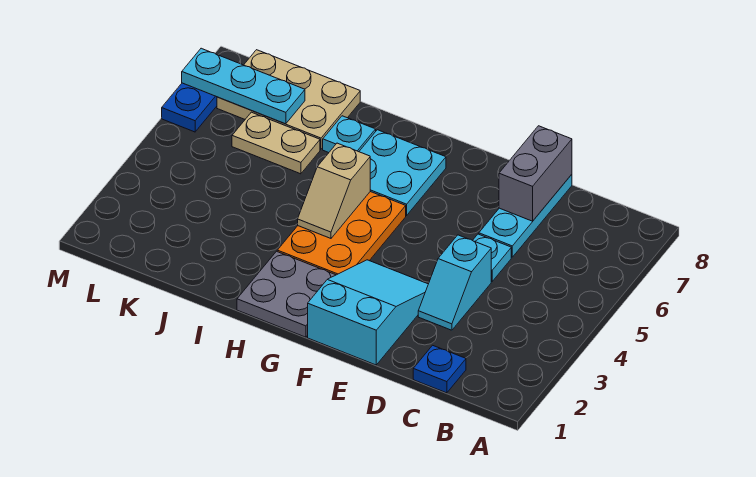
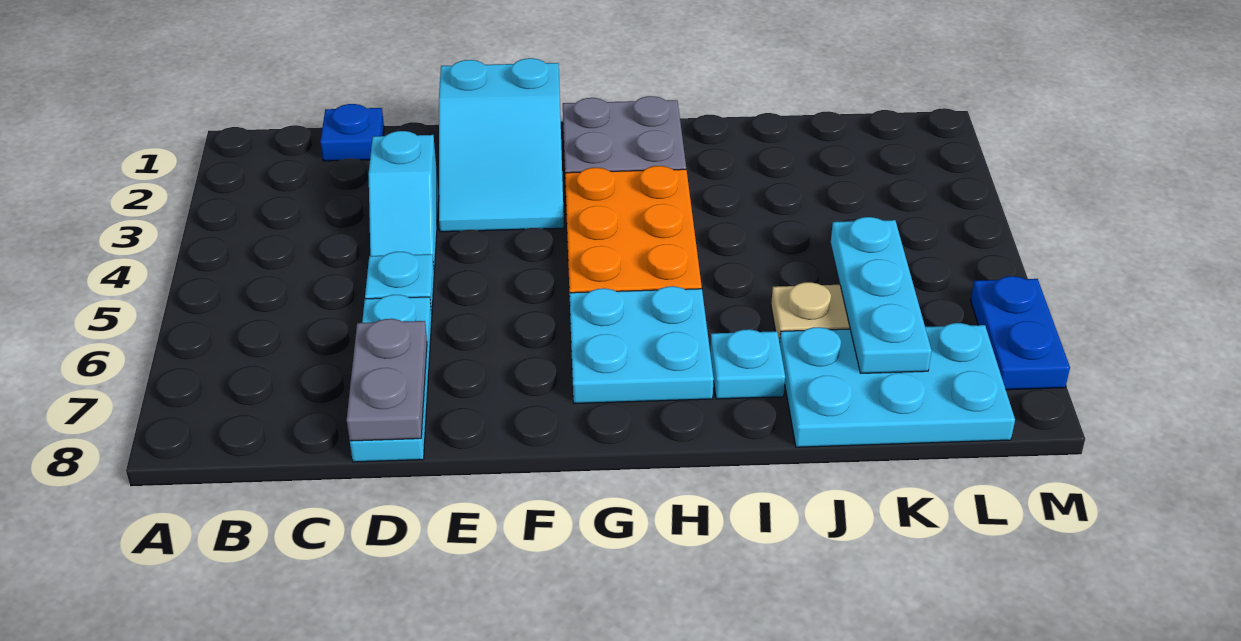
cyan slope D3:D4 level 1 top 4 -> cyan slope D3:D4 level 1 top 3
grey brick D7:D8 level 2 -> grey plate D7:D8 level 2
tan slope H4:H5 level 2 top 5 -> none
tan plate J7:L8 level 1 -> cyan plate J7:L8 level 1
cyan plate K7:M7 level 2 -> cyan plate K5:K7 level 2

